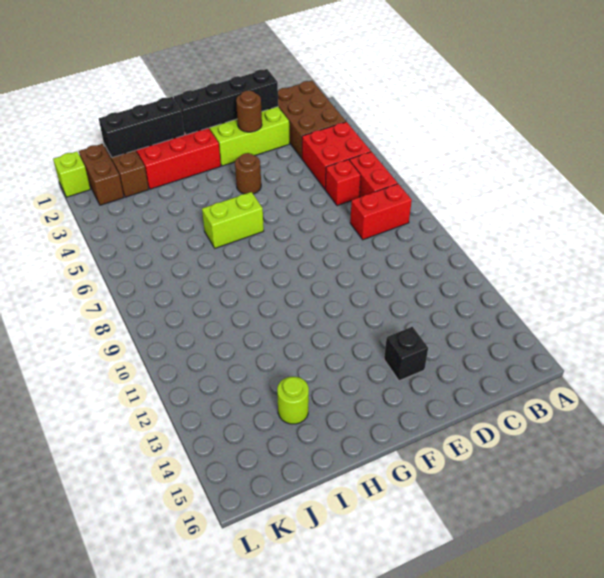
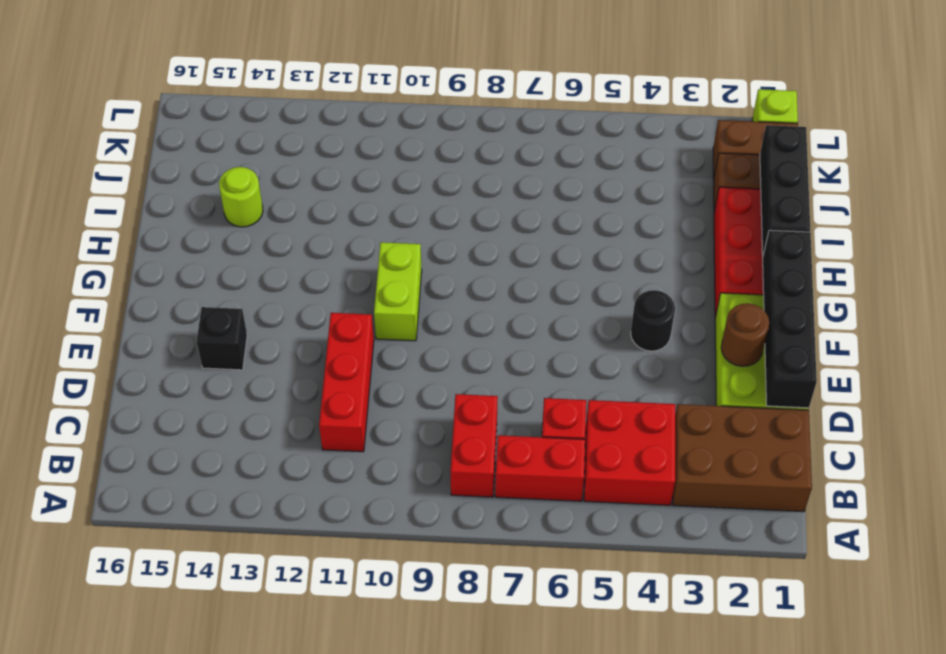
none -> red brick C11:E11 level 1
brown round brick F4 level 1 -> black round brick F4 level 1
lime brick G6:H6 level 1 -> lime brick F10:G10 level 1

